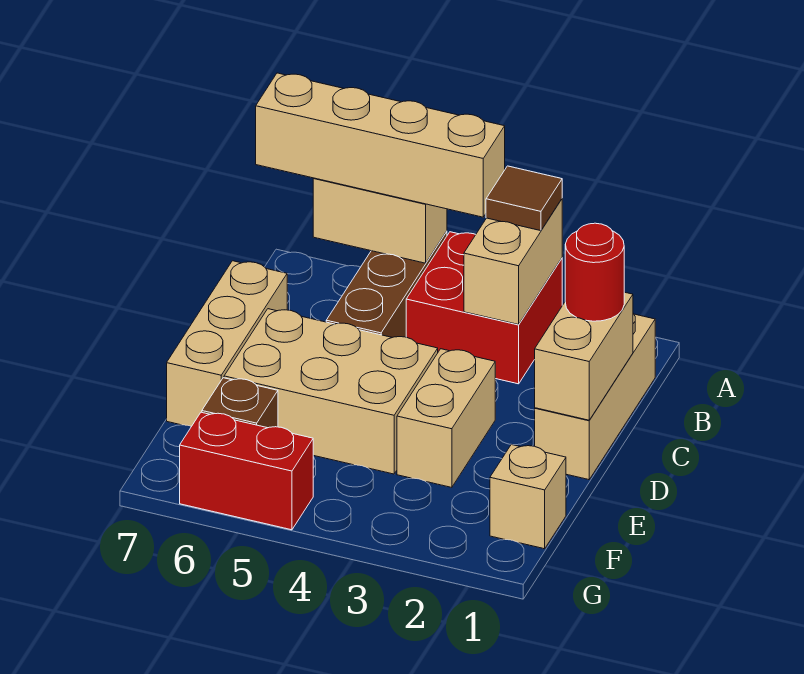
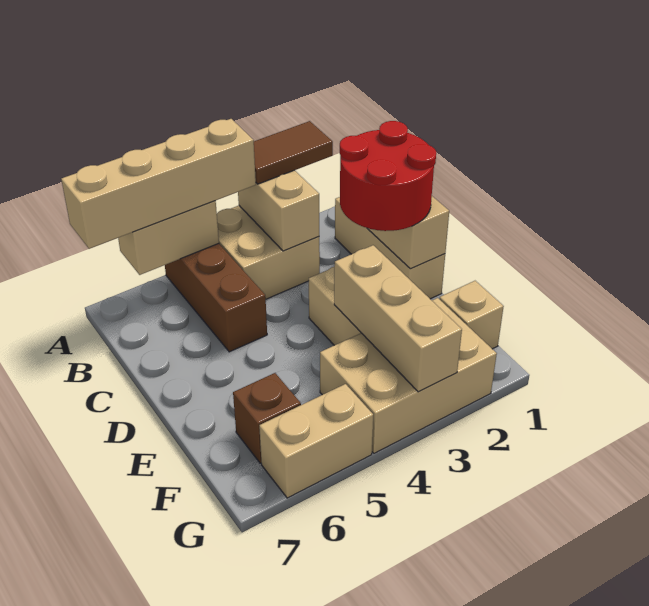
red brick A3:B4 level 1 -> tan brick A3:B4 level 1
brown tile A3 level 3 -> brown tile A2:A3 level 3
red round brick C1 level 3 -> red round brick C1:D2 level 3
tan brick C7:E7 level 1 -> tan brick E3:G3 level 2
tan brick D4:E6 level 1 -> tan brick F2:G4 level 1
red brick G5:G6 level 1 -> tan brick G5:G6 level 1

